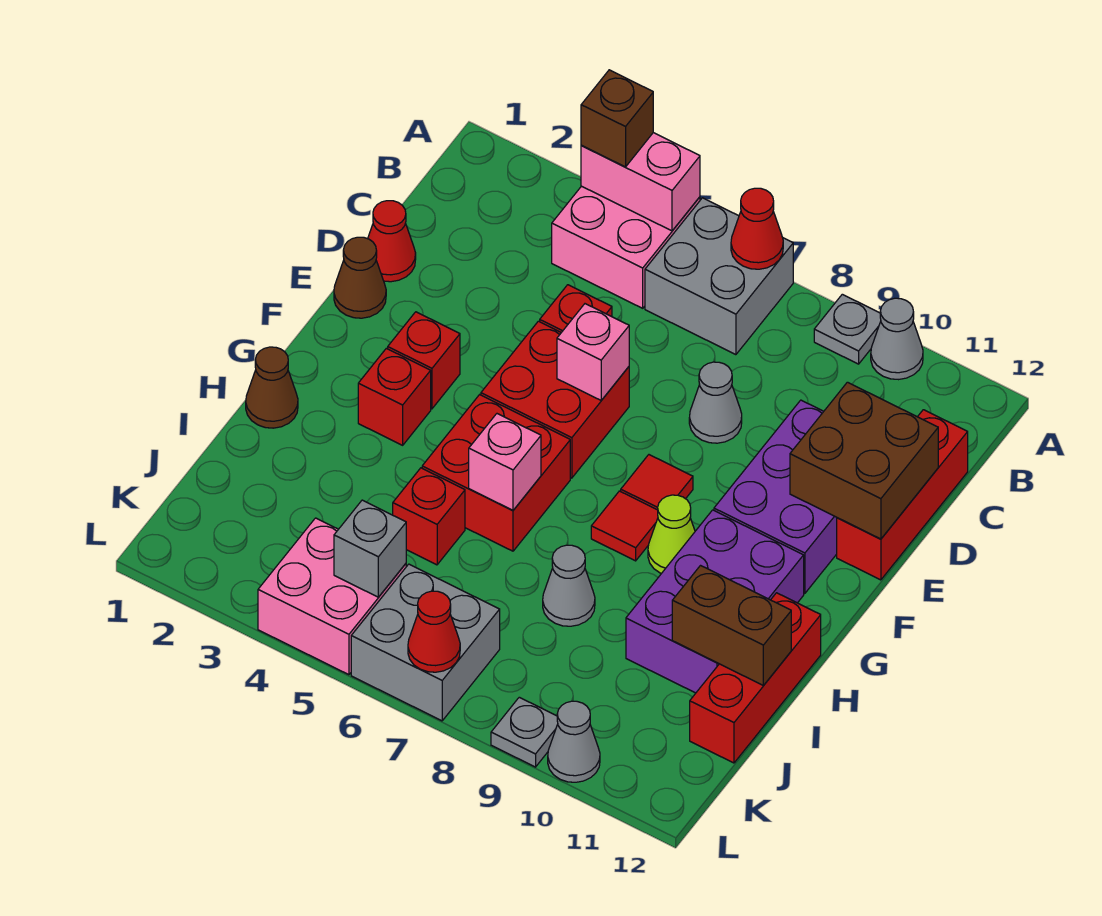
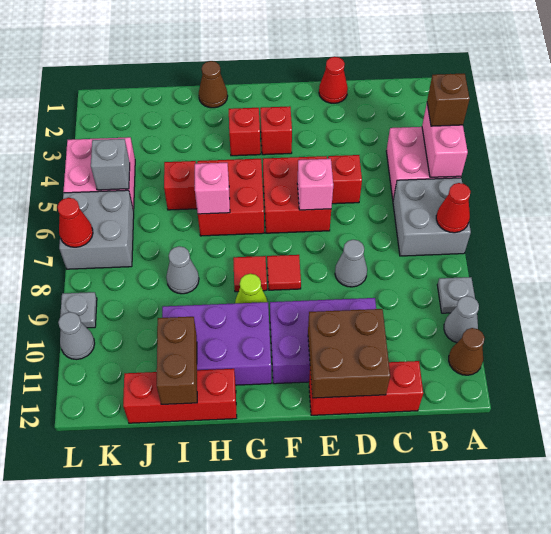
brown cone E1 level 1 -> brown cone A11 level 1

